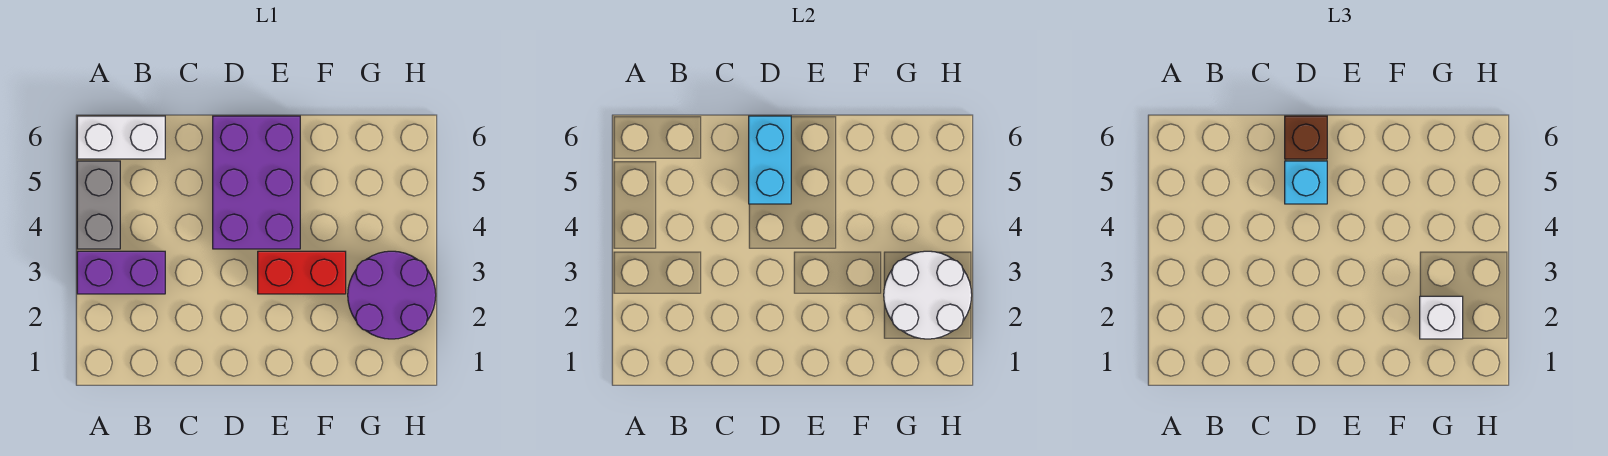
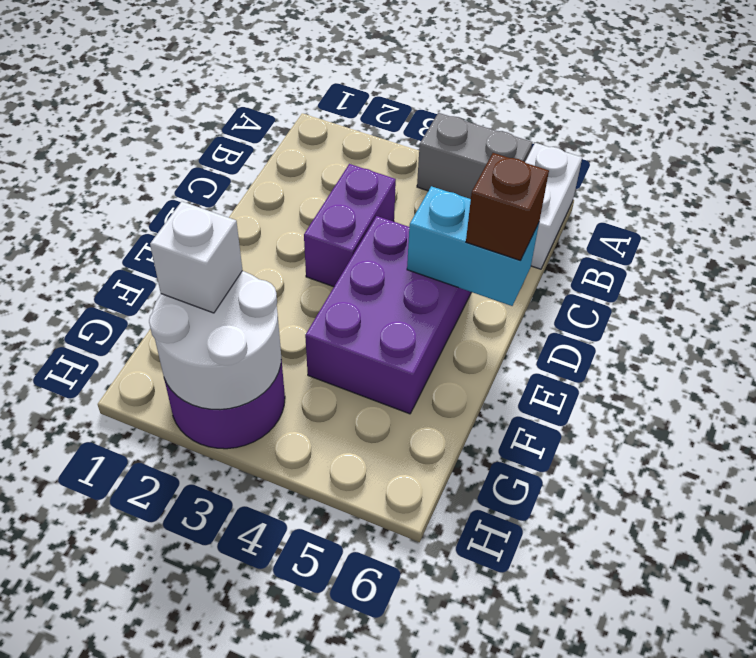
purple brick A3:B3 level 1 -> purple brick C3:D3 level 1
purple brick D4:E6 level 1 -> purple brick D4:F5 level 1
cyan brick D5 level 3 -> none
red brick E3:F3 level 1 -> none

